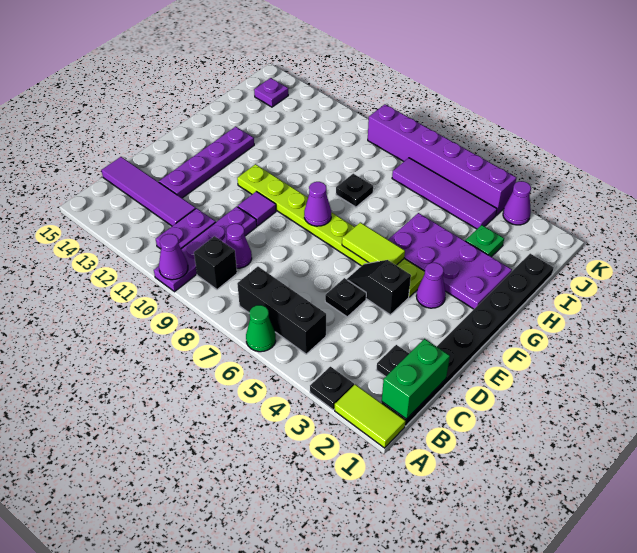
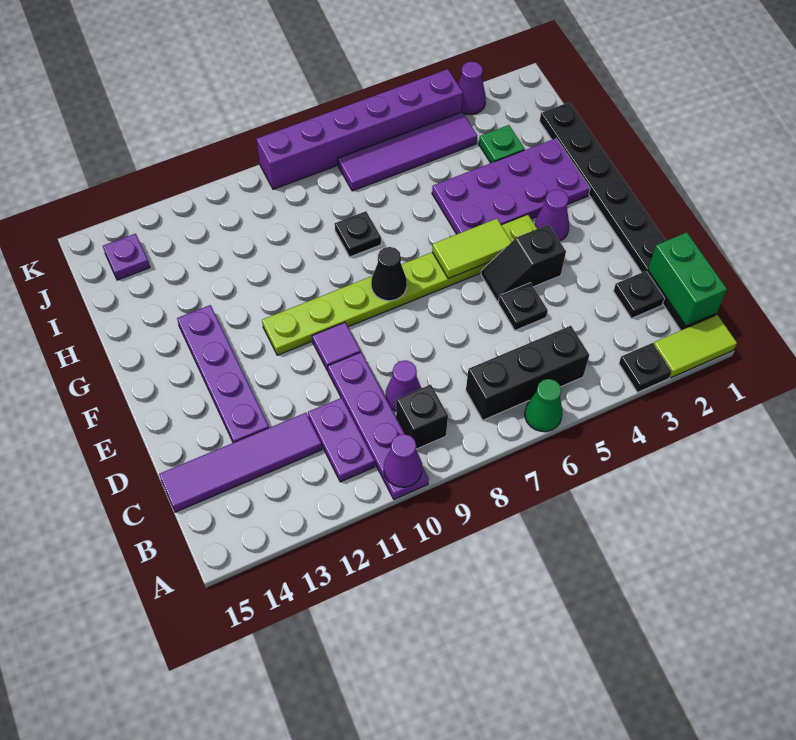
purple cone F8 level 2 -> black cone F8 level 2

